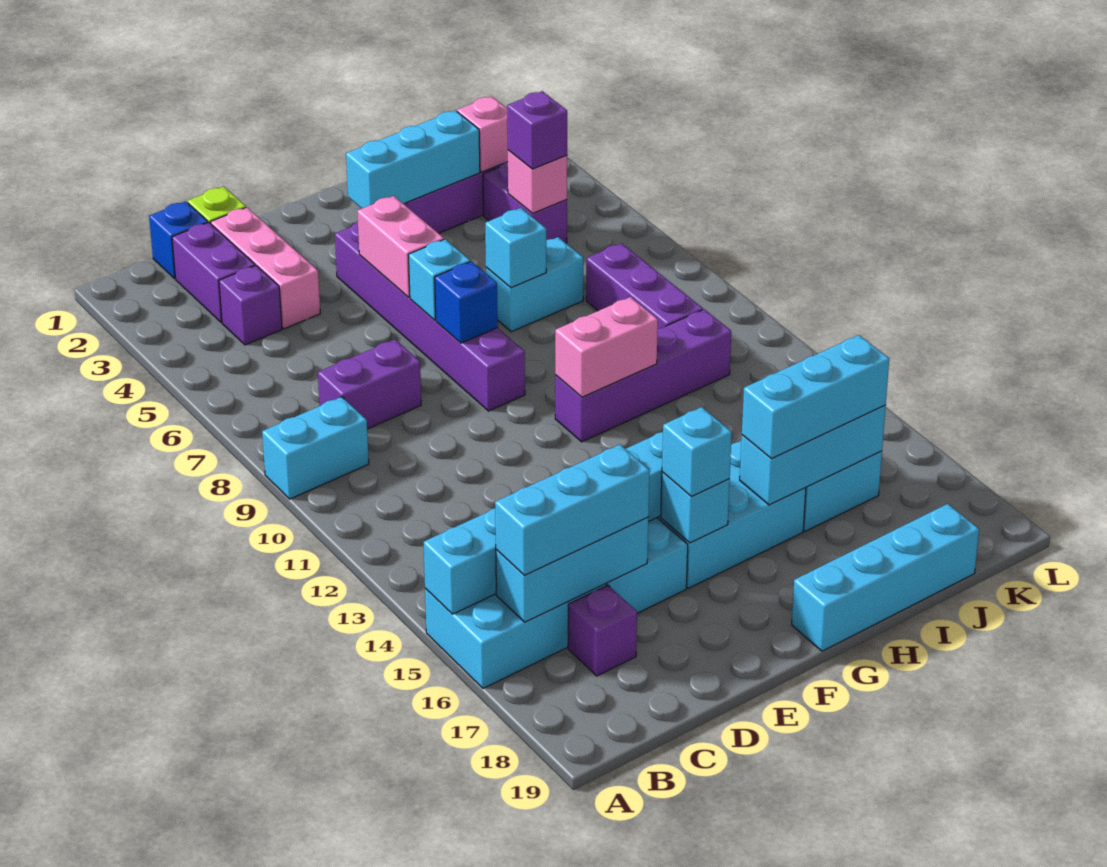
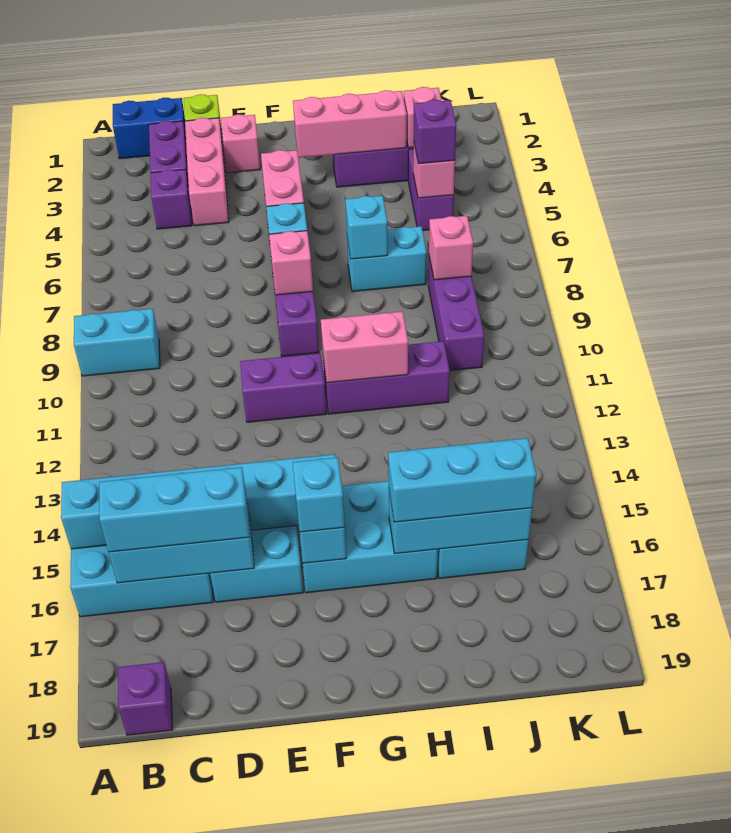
blue brick C1 level 1 -> blue brick B1:C1 level 1
purple brick C8:D8 level 1 -> purple brick E11:F11 level 1
purple brick C17 level 1 -> purple brick B19 level 1
none -> pink brick E2 level 1
blue brick F8 level 2 -> pink brick F8 level 2
cyan brick G3:I3 level 2 -> pink brick G3:I3 level 2
purple brick G11:J11 level 1 -> purple brick G11:I11 level 1
cyan brick G19:J19 level 1 -> none
none -> pink brick J8 level 2

